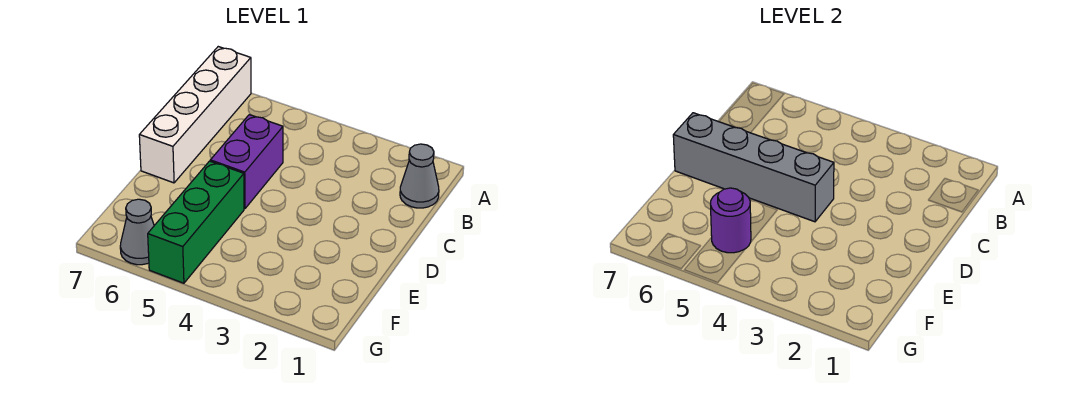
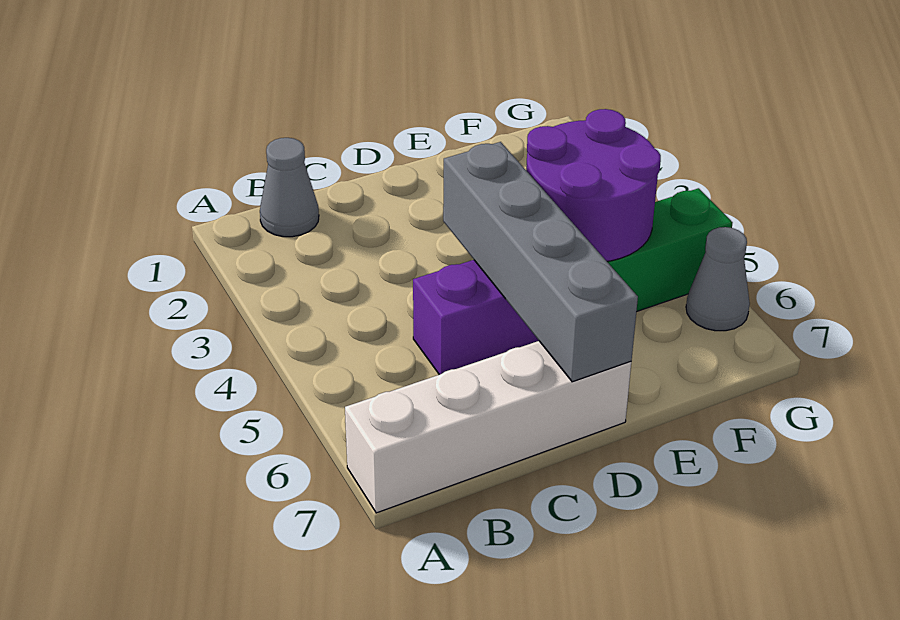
purple round brick F5 level 2 -> purple round brick E4:F5 level 2

